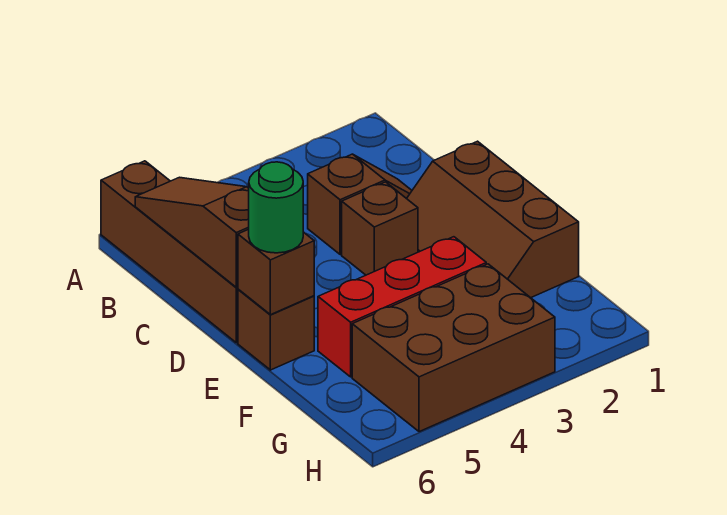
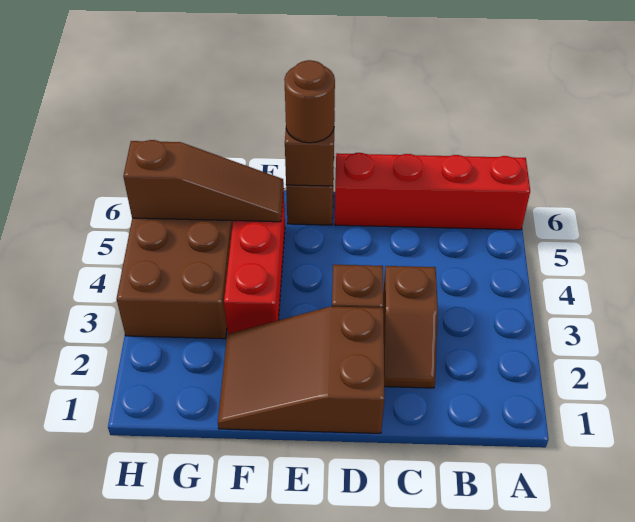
brown brick A6:D6 level 1 -> red brick A6:D6 level 1
brown slope B6:D6 level 2 top D -> brown slope F5:H5 level 2 top H
brown slope D1:F2 level 1 top 1 -> brown slope D1:F2 level 1 top D
green round brick E6 level 3 -> brown round brick E6 level 3

